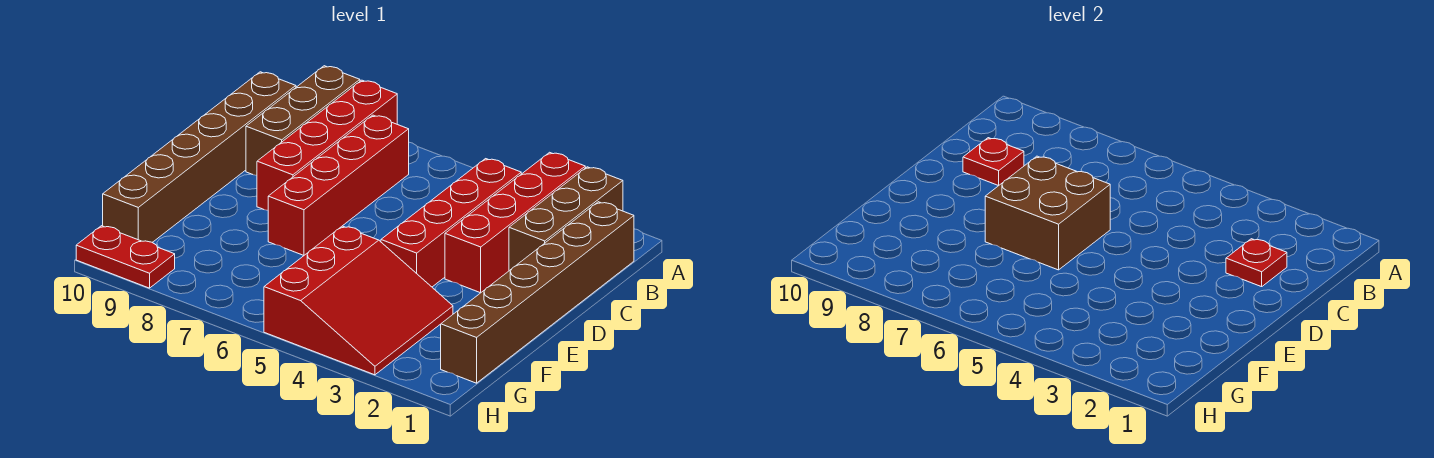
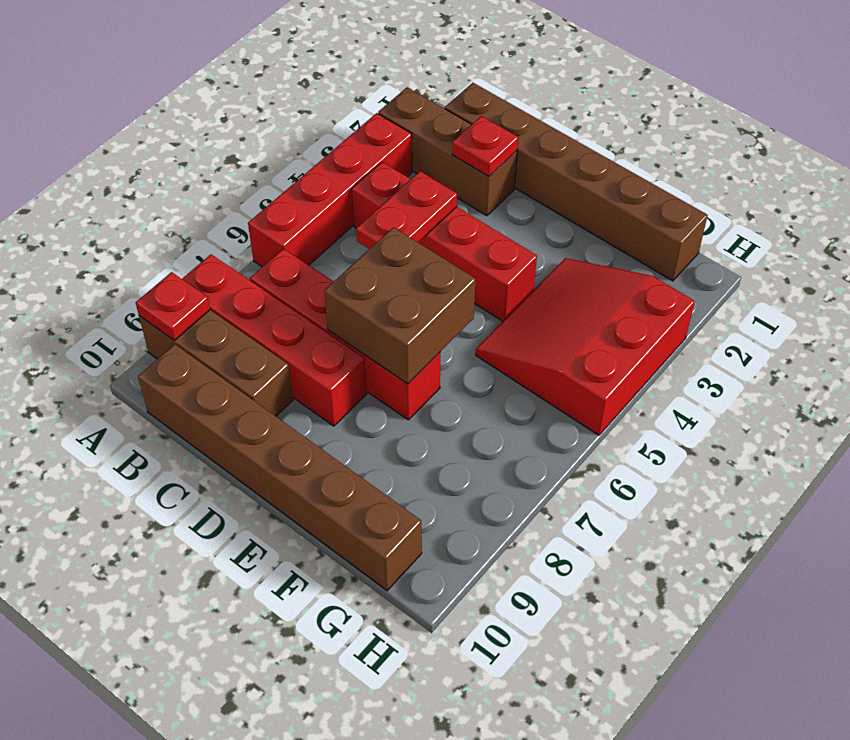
red brick A3:D3 level 1 -> red brick A3:A6 level 1
red plate C9 level 2 -> red plate A9 level 2
red slope F3:H5 level 1 top 5 -> red slope F3:H5 level 1 top H
red plate H9:H10 level 1 -> red plate C4:C5 level 2

